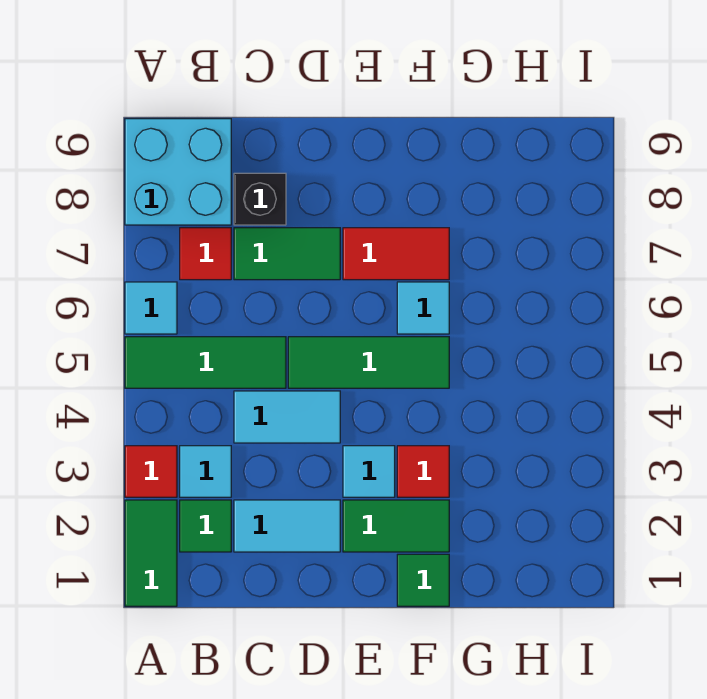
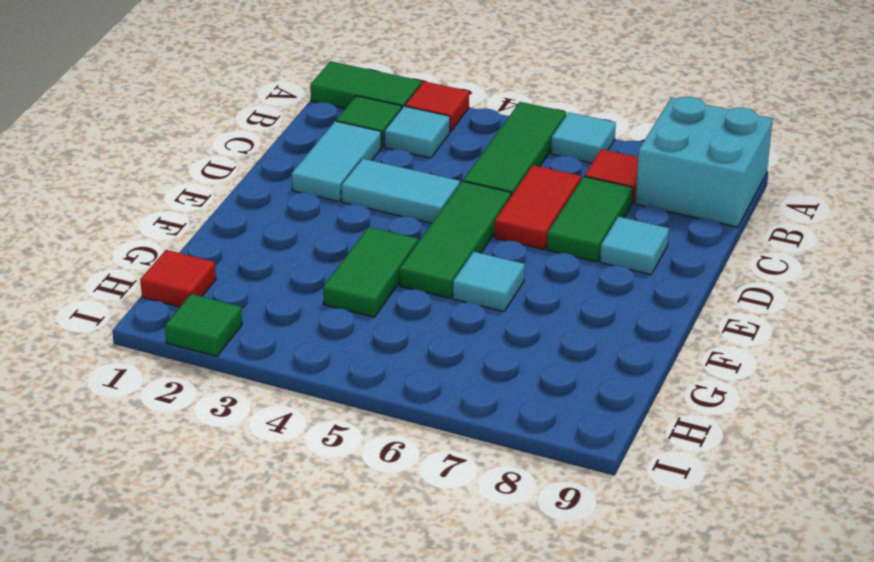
cyan tile C4:D4 level 1 -> cyan tile D3:D4 level 1
black brick C8 level 1 -> none
green tile E2:F2 level 1 -> green tile F4:G4 level 1
cyan tile E3 level 1 -> cyan tile D8 level 1
red tile E7:F7 level 1 -> red tile C6:D6 level 1
green tile F1 level 1 -> green tile I2 level 1
red tile F3 level 1 -> red tile H1 level 1

